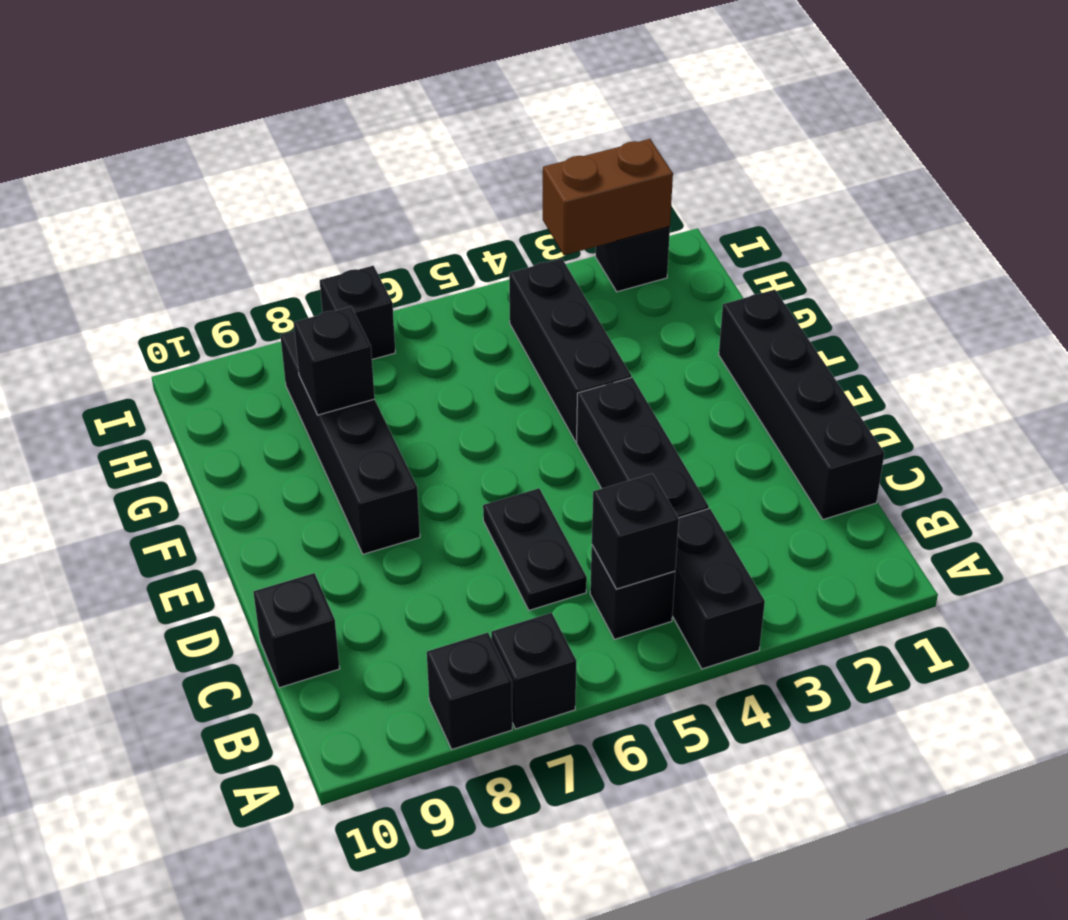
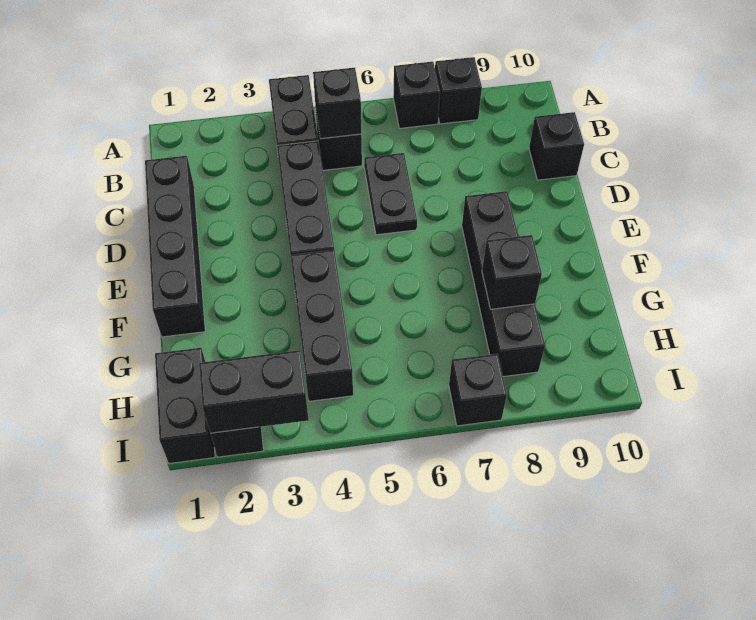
none -> black brick H1:I1 level 1
brown brick I2:I3 level 2 -> black brick I2:I3 level 2

